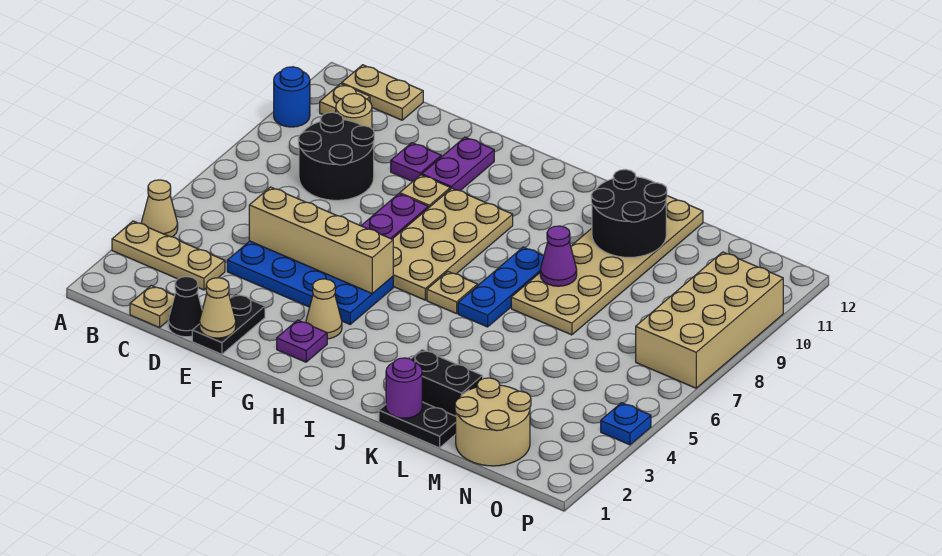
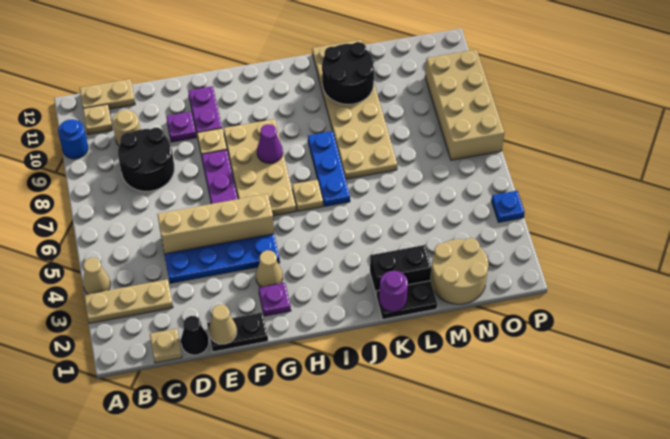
black plate E1:E2 level 1 -> black plate E1:F1 level 1
purple cone K8 level 2 -> purple cone H8 level 2

